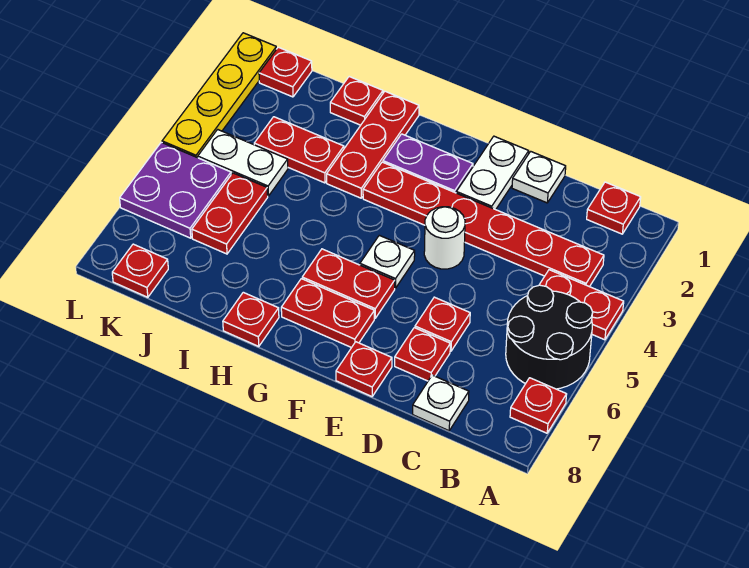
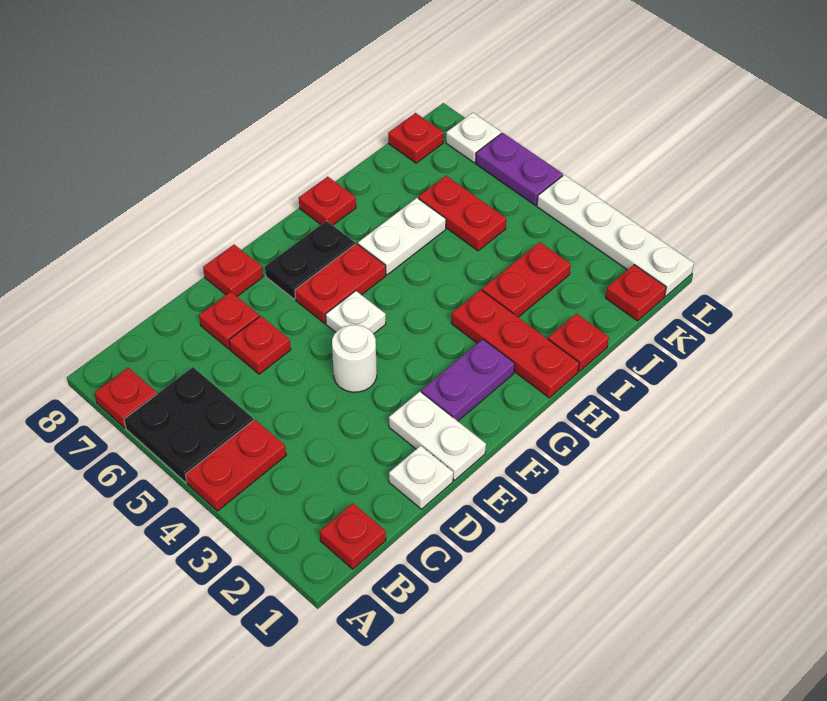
black round brick A5:B6 level 1 -> black plate A5:B6 level 1
red plate B3:G3 level 1 -> none
white plate C8 level 1 -> white plate L7 level 1
red plate F7:G7 level 1 -> black plate F7:G7 level 1
white plate J4:K4 level 1 -> white plate H6:I6 level 1
purple plate K5:L6 level 1 -> purple plate L5:L6 level 1
yellow plate L1:L4 level 1 -> white plate L1:L4 level 1

